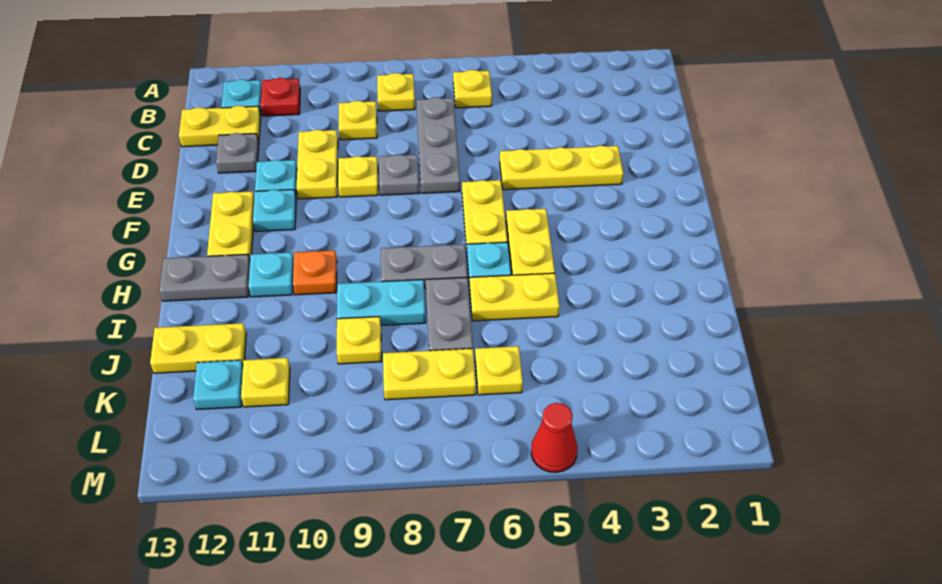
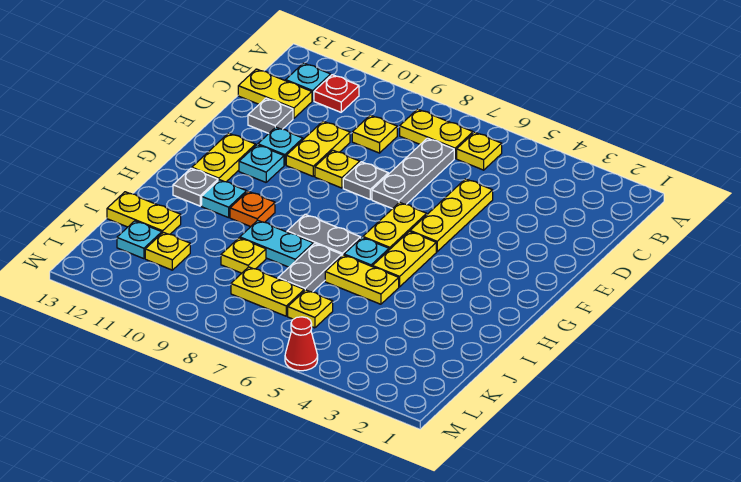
yellow plate B8 level 1 -> yellow plate B7:B8 level 1
yellow plate E3:E5 level 1 -> yellow plate D5:F5 level 1
grey plate H12:H13 level 1 -> grey plate H12 level 1

